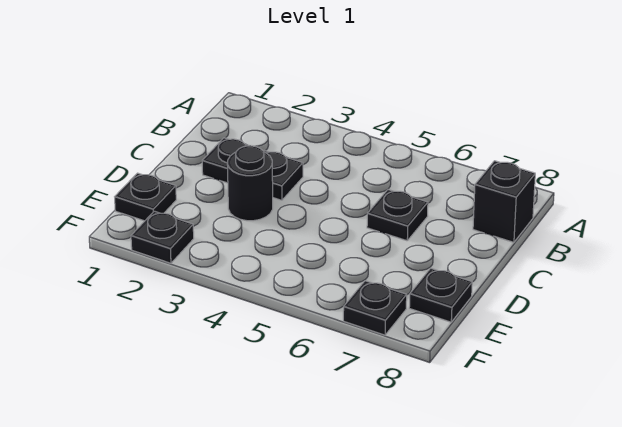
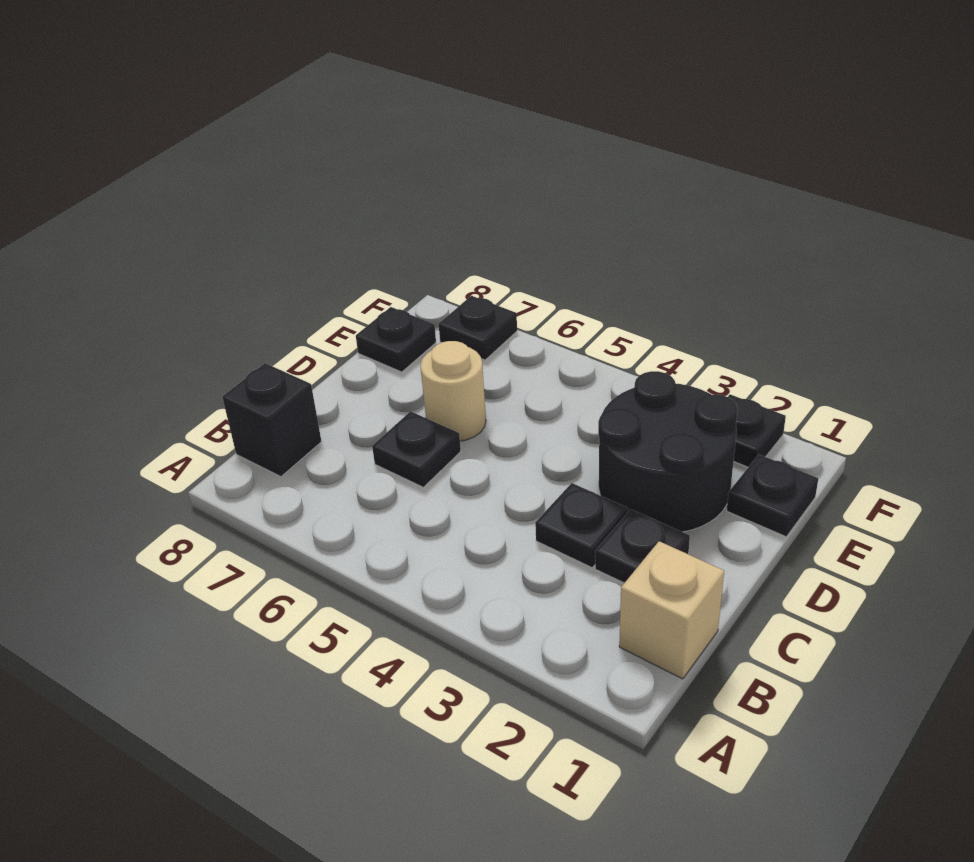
none -> tan brick B1 level 1
black round brick D3 level 1 -> black round brick D2:E3 level 1
none -> tan round brick D6 level 1

